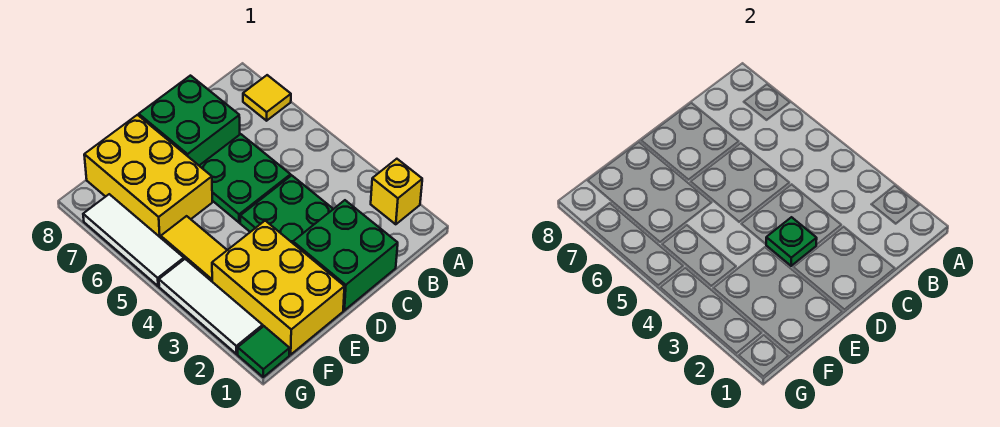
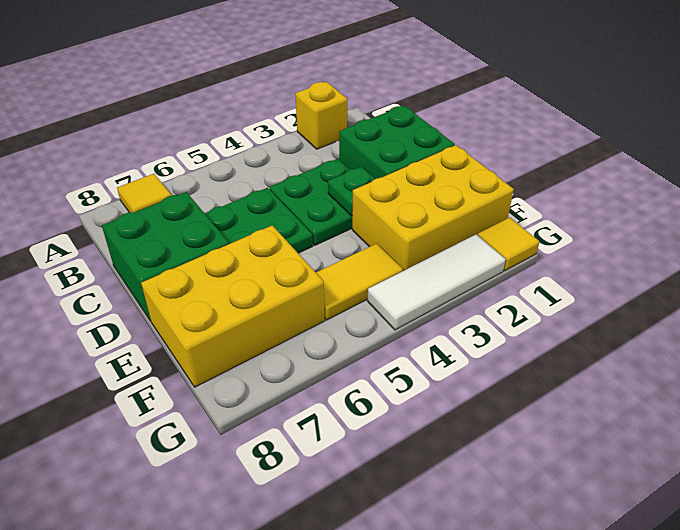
green tile G1 level 1 -> yellow tile G1 level 1
white tile G5:G7 level 1 -> none

